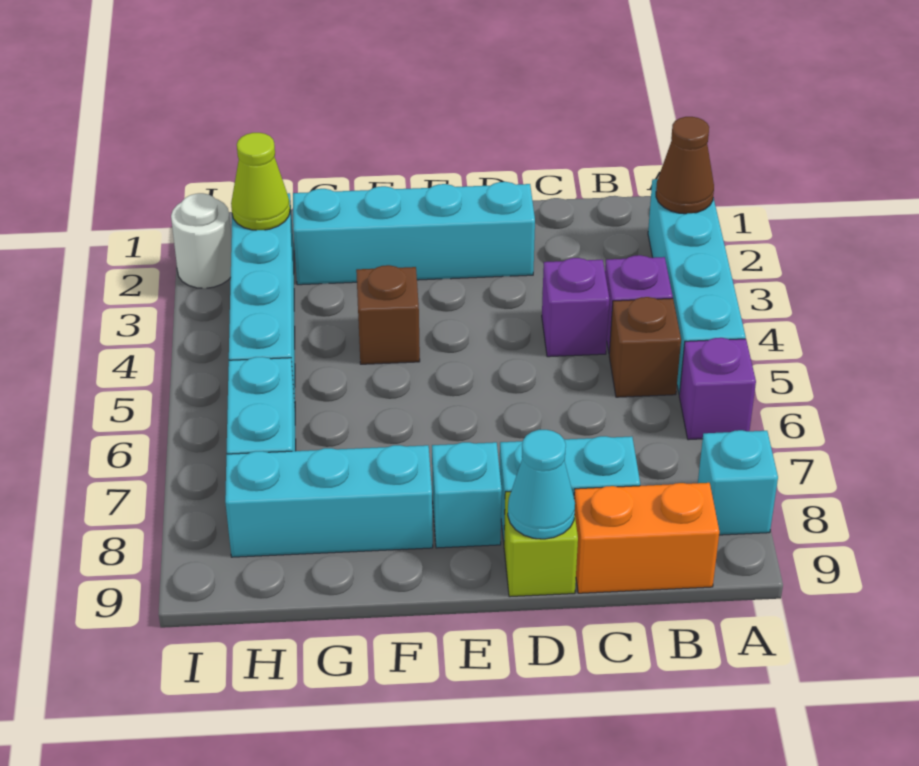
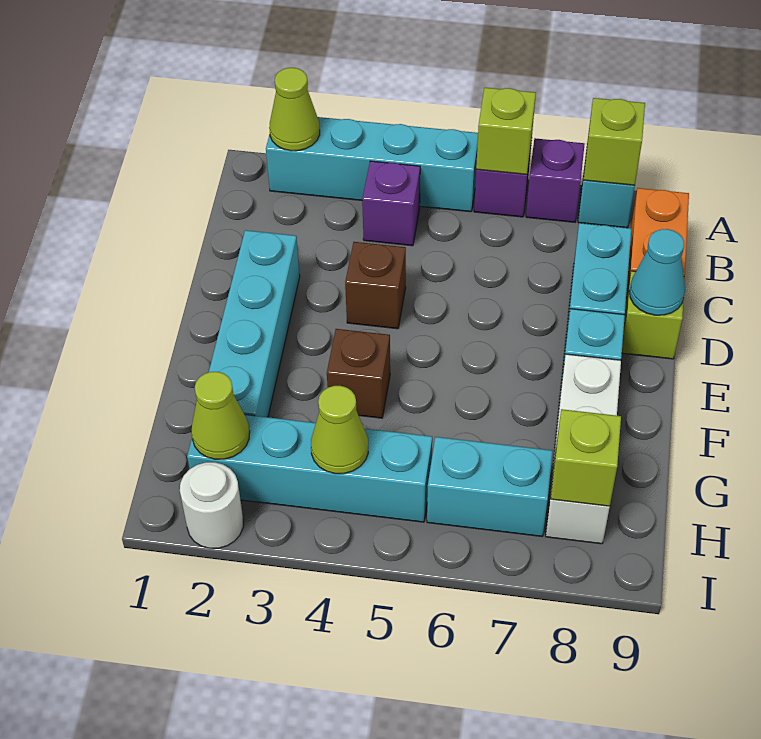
brown cone A2 level 2 -> lime cone A2 level 2
none -> lime brick A6 level 2
none -> lime brick A8 level 2
brown brick B5 level 1 -> brown brick D4 level 1
purple brick C4 level 1 -> purple brick A7 level 1
cyan brick F8:H8 level 1 -> white brick F8:H8 level 1
none -> lime cone H4 level 2
none -> lime brick H8 level 2

